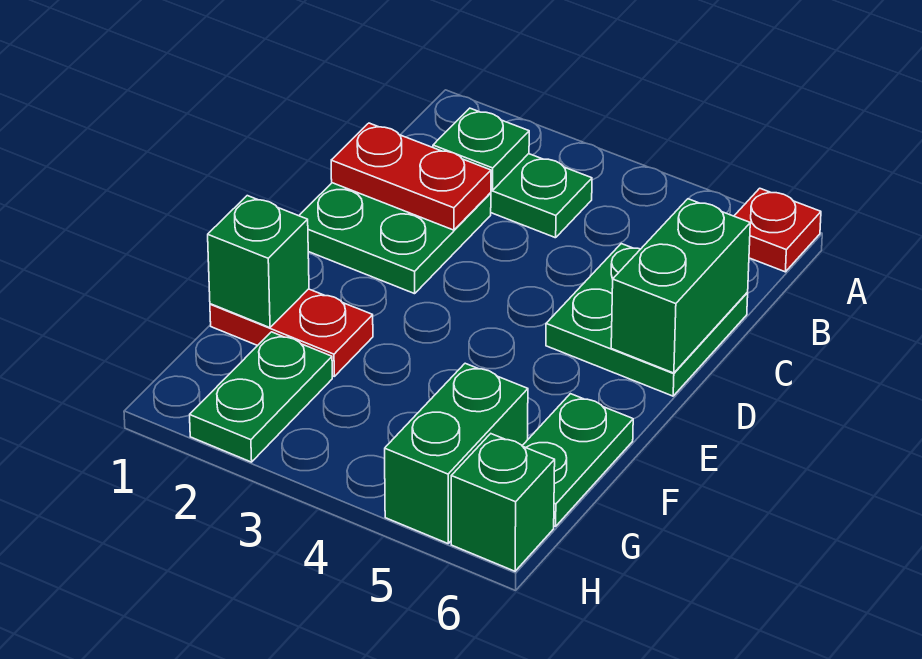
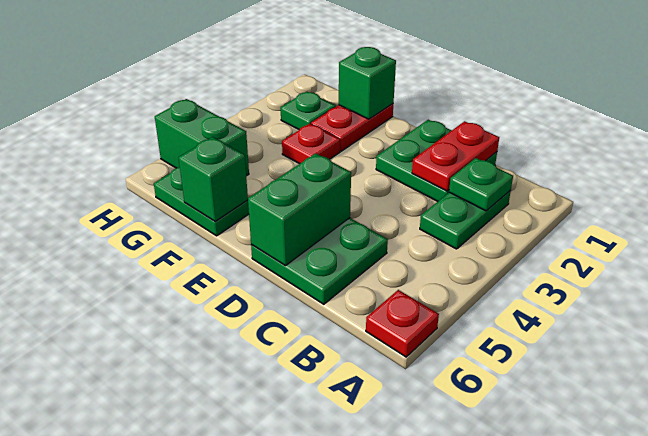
green brick C6:D6 level 2 -> green brick D5:D6 level 2
none -> red plate F3 level 1
green plate G2:H2 level 1 -> green plate G2 level 1
green brick H6 level 1 -> green brick F6 level 2

